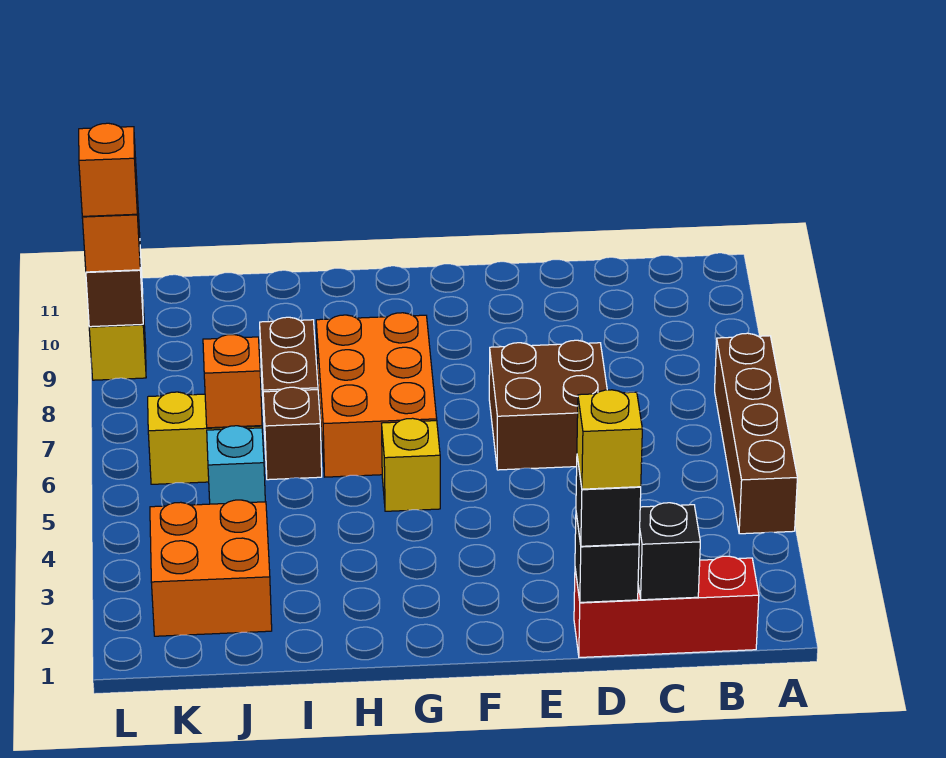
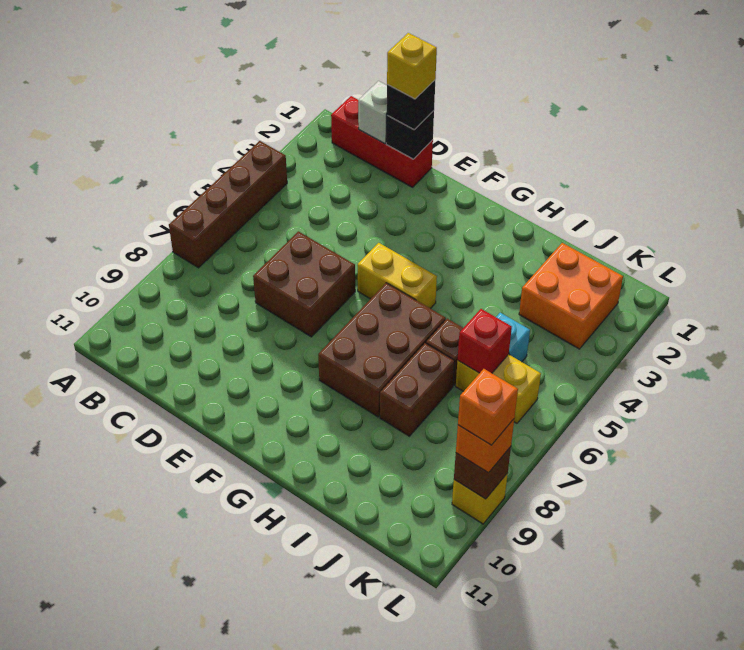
black brick C1 level 2 -> white brick C1 level 2
yellow brick G5 level 1 -> yellow brick F5:G5 level 1
orange brick G6:H8 level 1 -> brown brick G6:H8 level 1
orange brick J6 level 2 -> red brick J6 level 2

